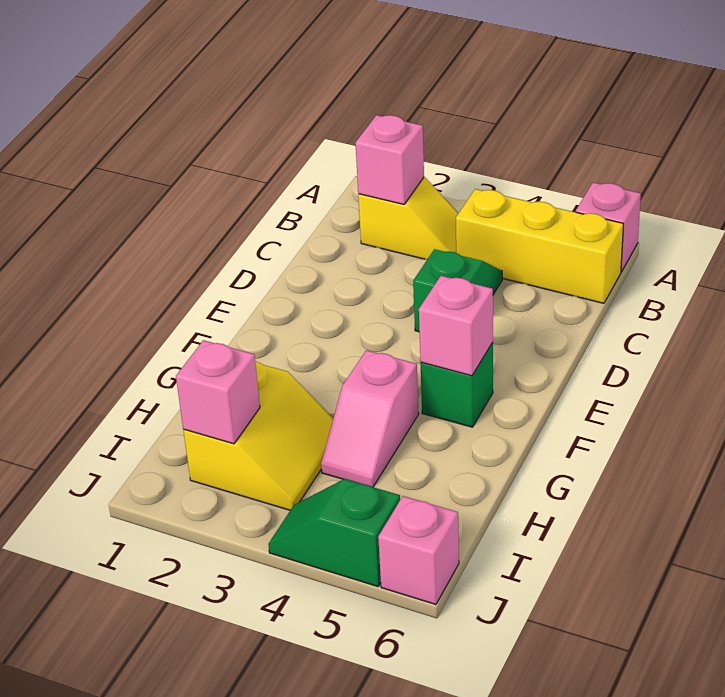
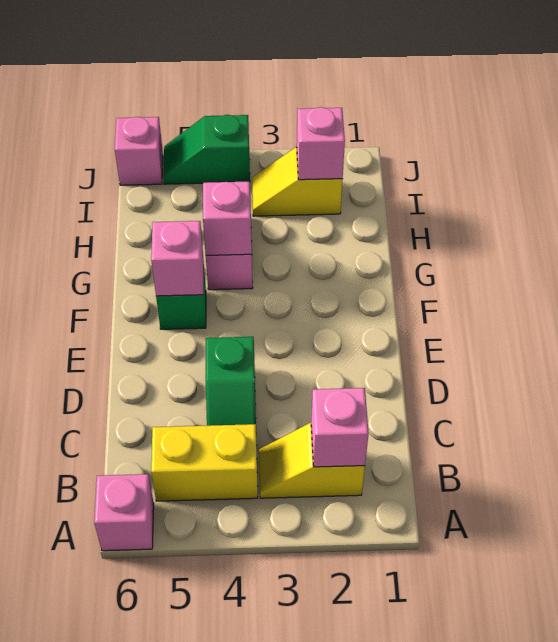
yellow brick B4:B6 level 1 -> yellow brick B4:B5 level 1
none -> pink brick G4 level 2
yellow slope H2:I3 level 1 top 2 -> yellow slope I2:I3 level 1 top 2
green slope J4:J5 level 1 top 5 -> green slope J4:J5 level 1 top 4

